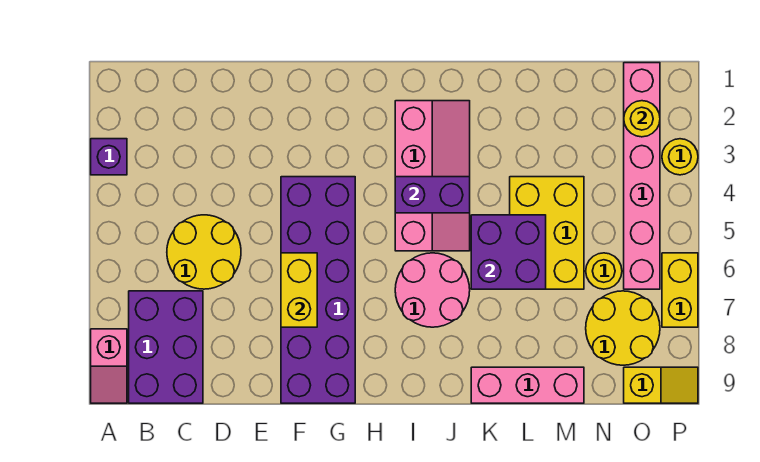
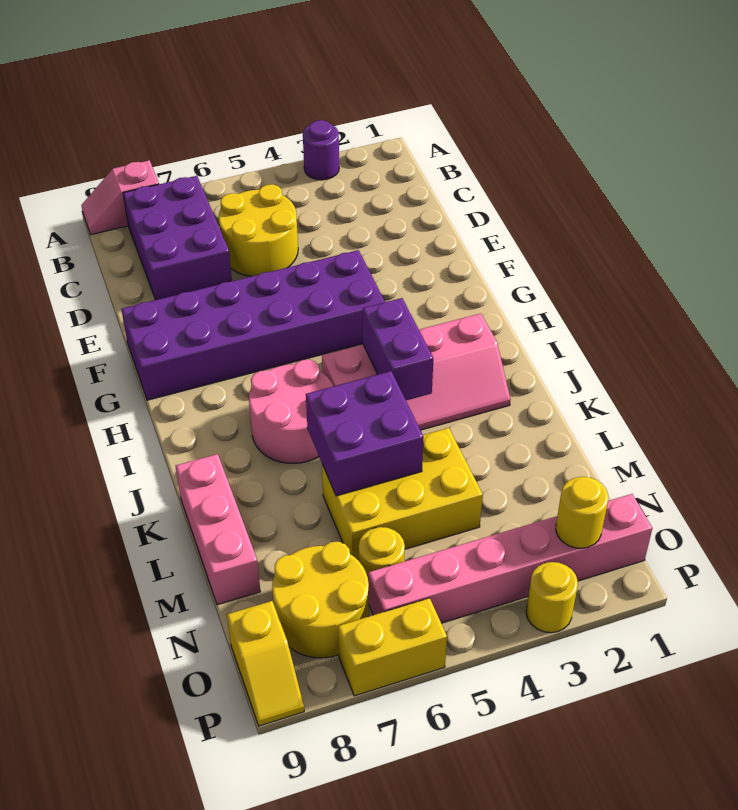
purple brick A3 level 1 -> purple round brick A3 level 1
purple brick B7:C9 level 1 -> purple brick B7:D8 level 1
yellow brick F6:F7 level 2 -> none

